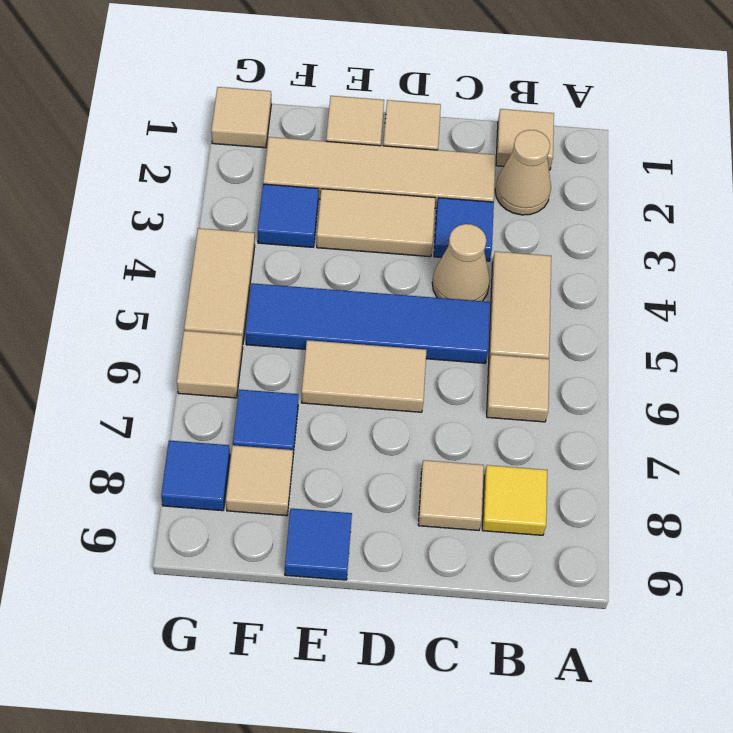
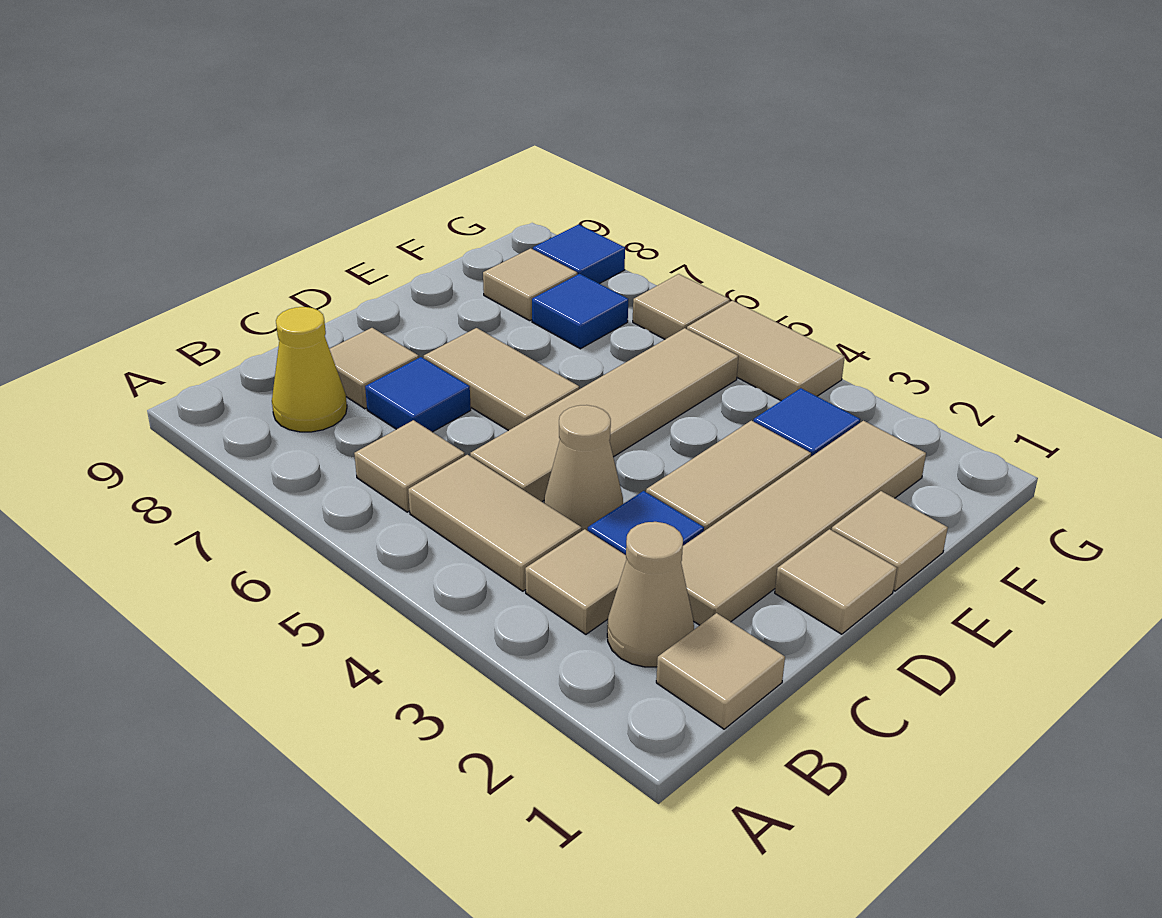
yellow tile B8 level 1 -> yellow cone B8 level 1
blue tile C5:F5 level 1 -> tan tile C5:F5 level 1
tan tile D6:E6 level 1 -> tan tile D6:D7 level 1
blue tile E9 level 1 -> blue tile C7 level 1
tan tile G1 level 1 -> tan tile B3 level 1

